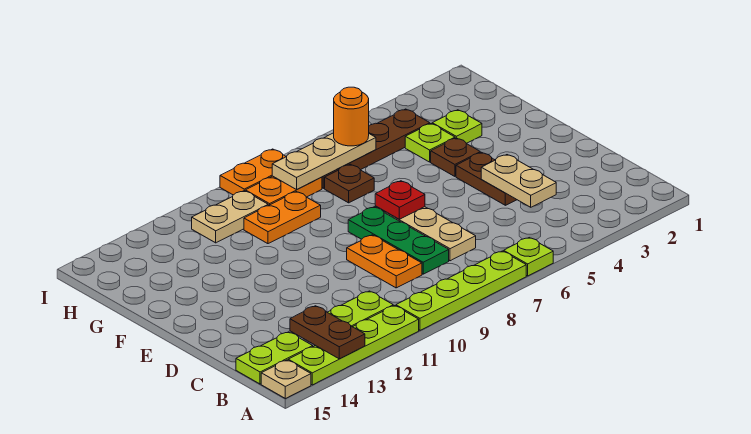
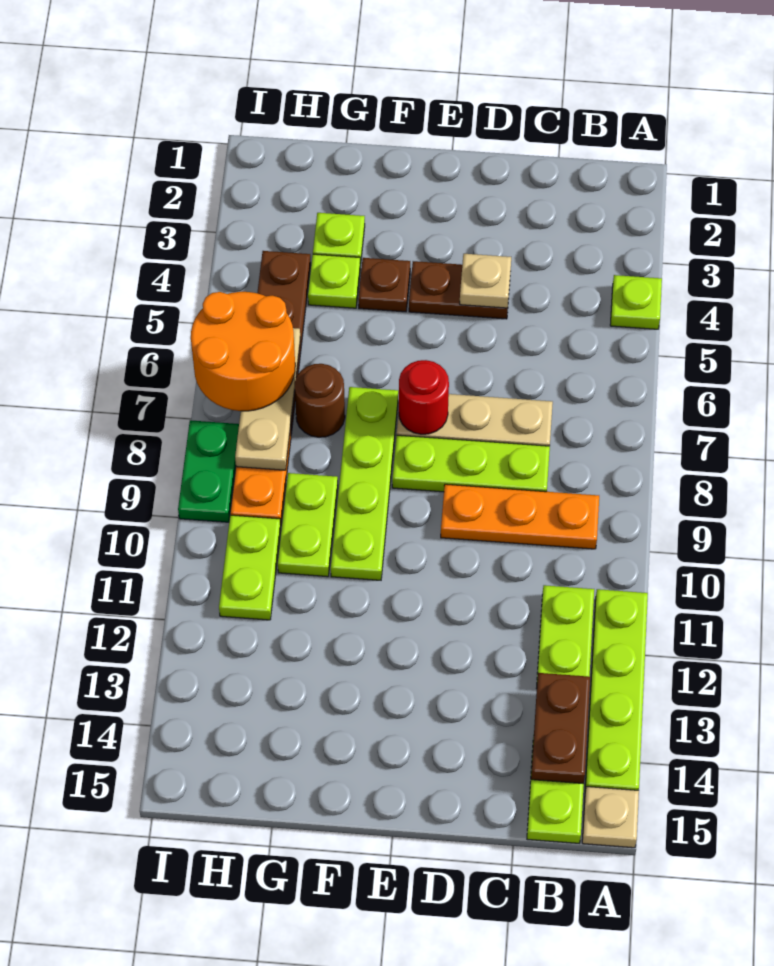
lime plate A6 level 1 -> lime plate A4 level 1
lime plate A7:A10 level 1 -> lime plate F7:F10 level 1
brown plate A13:B13 level 2 -> brown plate B13:B14 level 2
tan plate C4:D4 level 2 -> tan plate D4 level 2
green plate C8:E8 level 1 -> lime plate C8:E8 level 1
orange plate C9:D9 level 1 -> orange plate B9:D9 level 1
red plate E7 level 2 -> red round brick E7 level 2
brown plate G7 level 1 -> brown round brick G7 level 1
orange plate G9:G10 level 1 -> lime plate G9:G10 level 1
orange round brick H6 level 3 -> orange round brick H6:I7 level 3
tan plate H10:H11 level 1 -> lime plate H10:H11 level 1
orange plate I8:I9 level 1 -> green plate I8:I9 level 1

